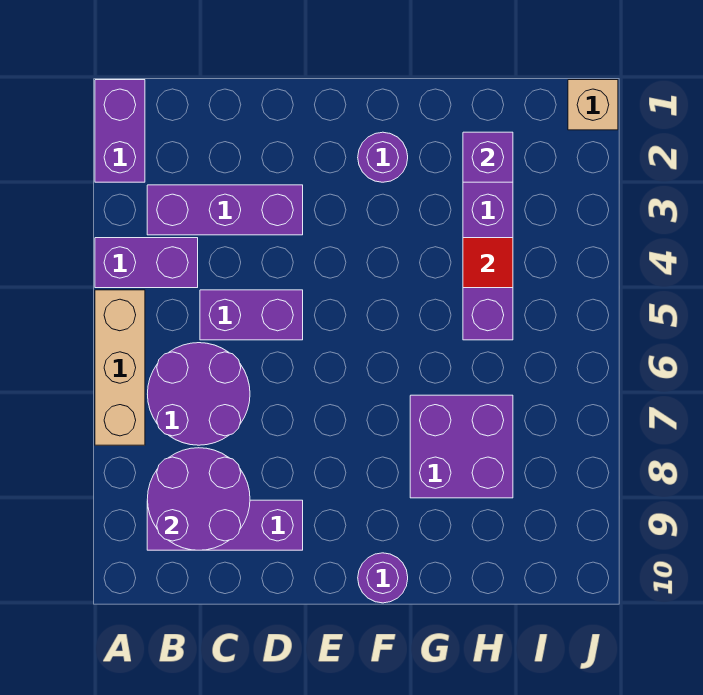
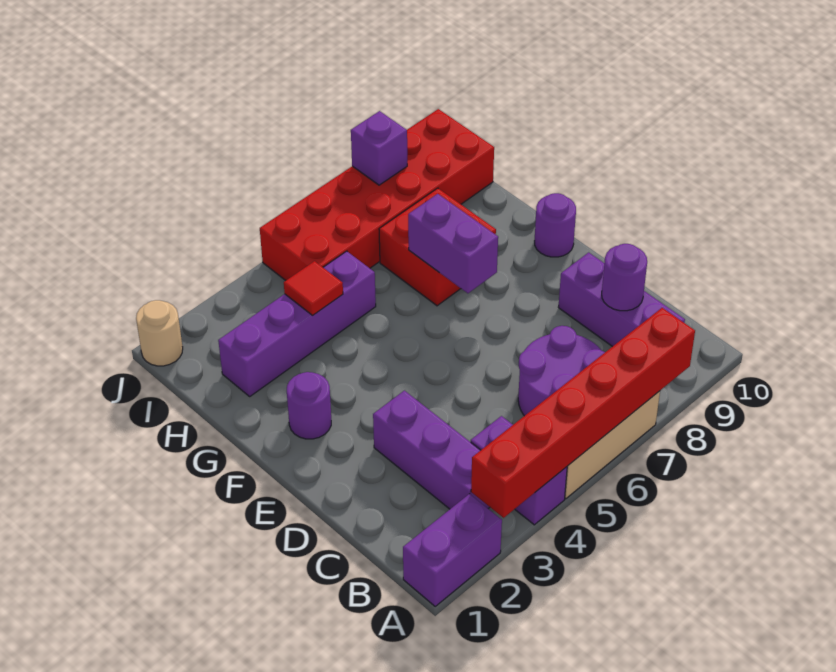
none -> red brick A3:A8 level 2
purple round brick B8:C9 level 2 -> purple round brick C9 level 2
purple brick C5:D5 level 1 -> purple brick F7:G7 level 2
purple brick G7:H8 level 1 -> red brick G7:H8 level 1
purple brick H2 level 2 -> purple brick J8 level 2
none -> red brick I5:J10 level 1
tan brick J1 level 1 -> tan round brick J1 level 1

